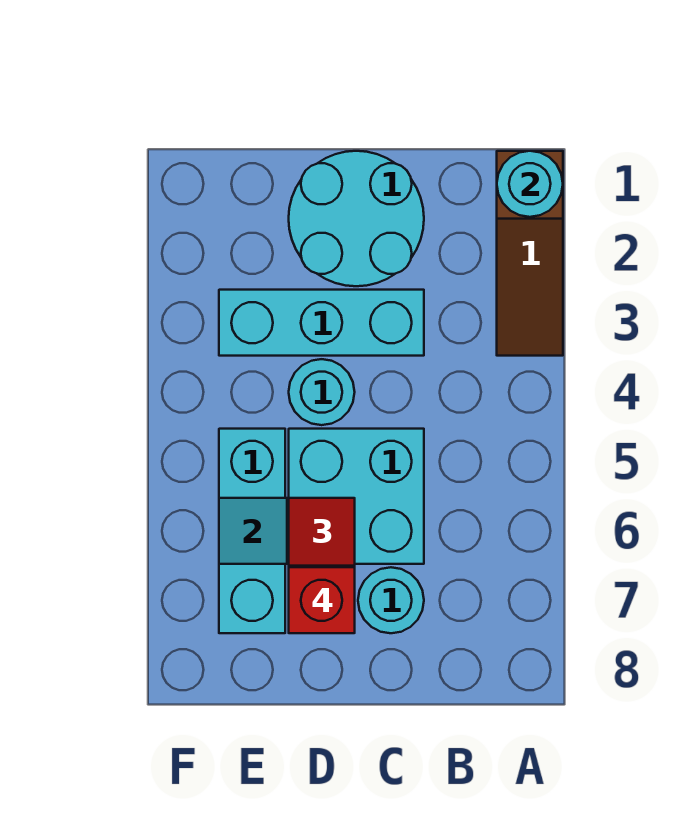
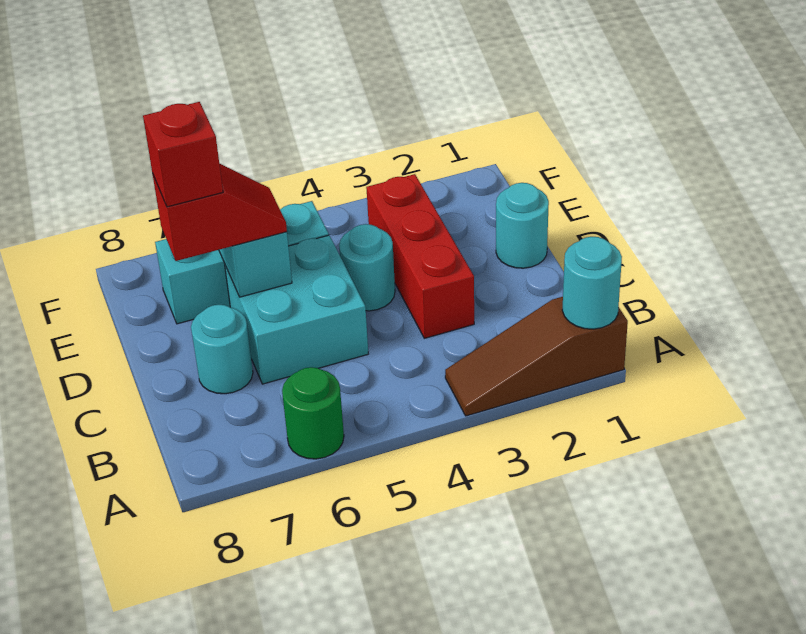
none -> green round brick A6 level 1
cyan round brick C1:D2 level 1 -> cyan round brick D1 level 1
cyan brick C3:E3 level 1 -> red brick C3:E3 level 1

